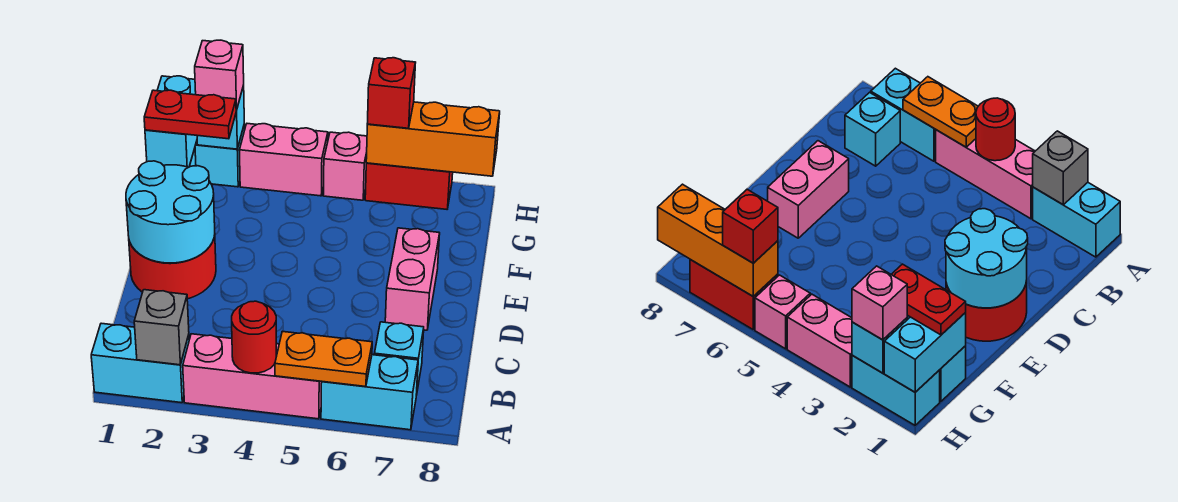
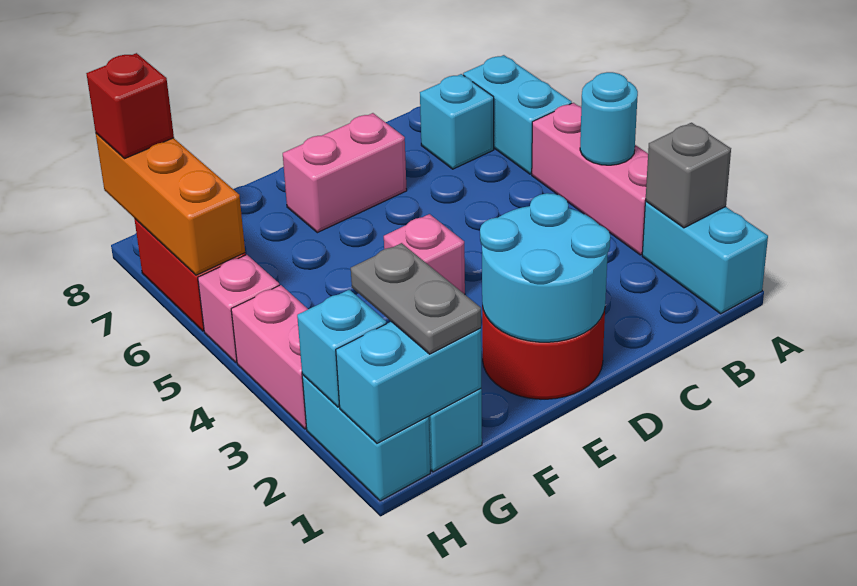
red round brick A4 level 2 -> cyan round brick A4 level 2
orange plate A5:A6 level 2 -> none
red plate G1:G2 level 3 -> grey plate G1:G2 level 3
pink brick H2 level 3 -> pink brick E4 level 1
red brick H6 level 3 -> red brick H8 level 3

